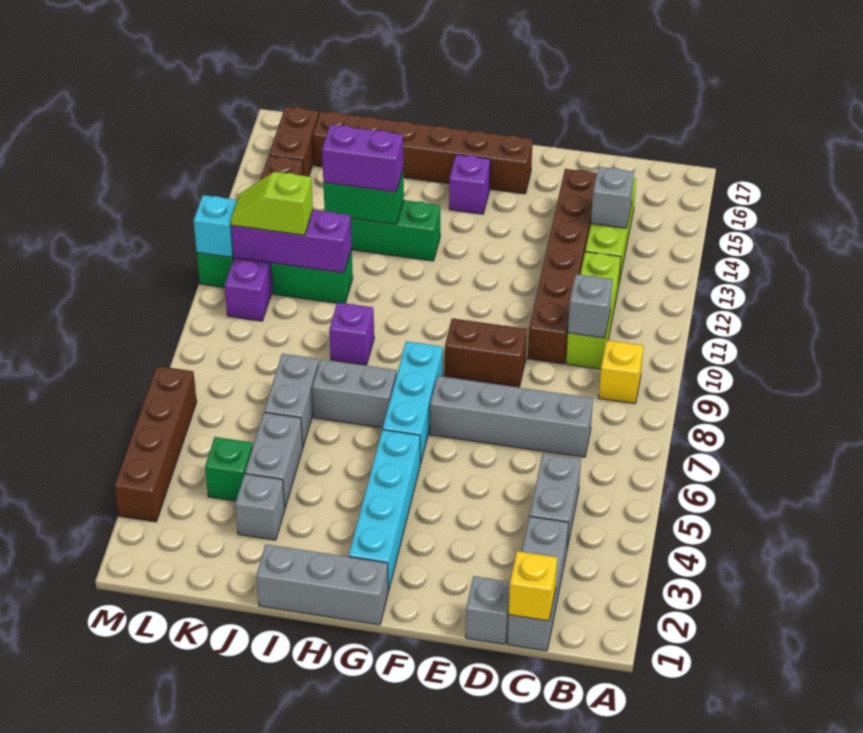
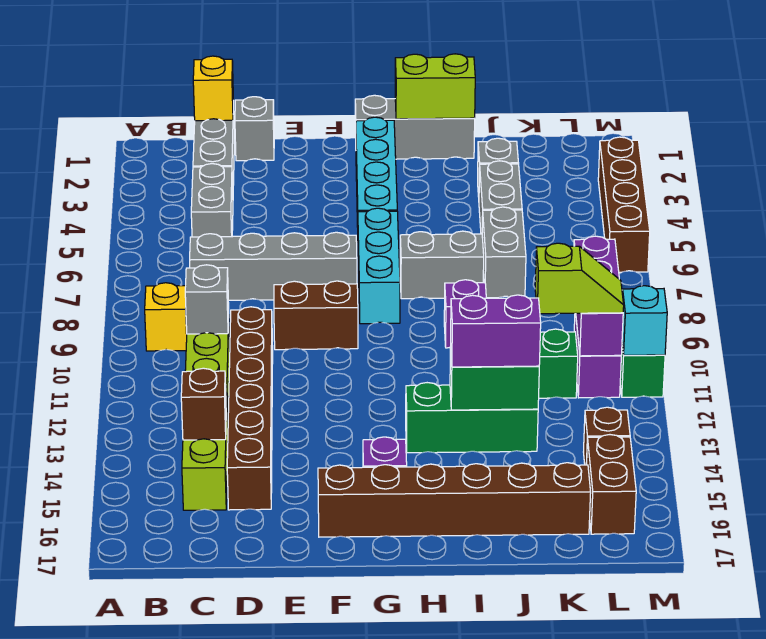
grey brick C14 level 2 -> brown brick C14 level 2
none -> lime brick H1:I1 level 2
purple brick J11:L11 level 2 -> purple brick L9:L11 level 2
green brick K4 level 1 -> none

